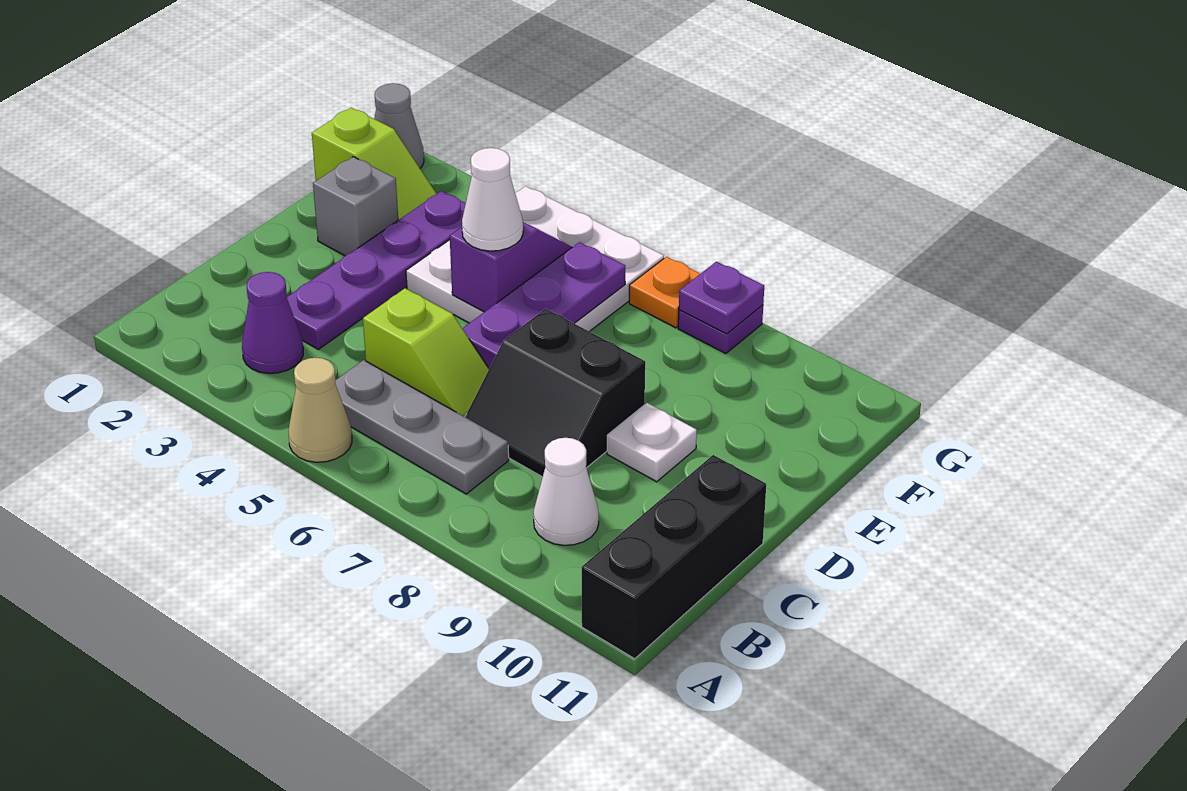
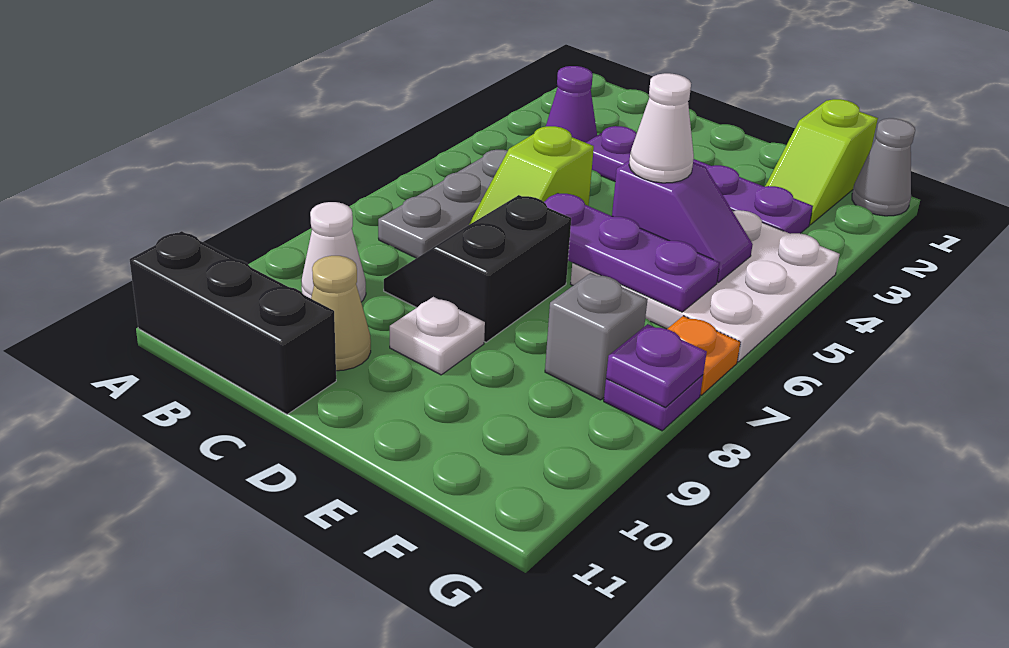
tan cone A5 level 1 -> tan cone C10 level 1
grey brick E2 level 1 -> grey brick F8 level 1

